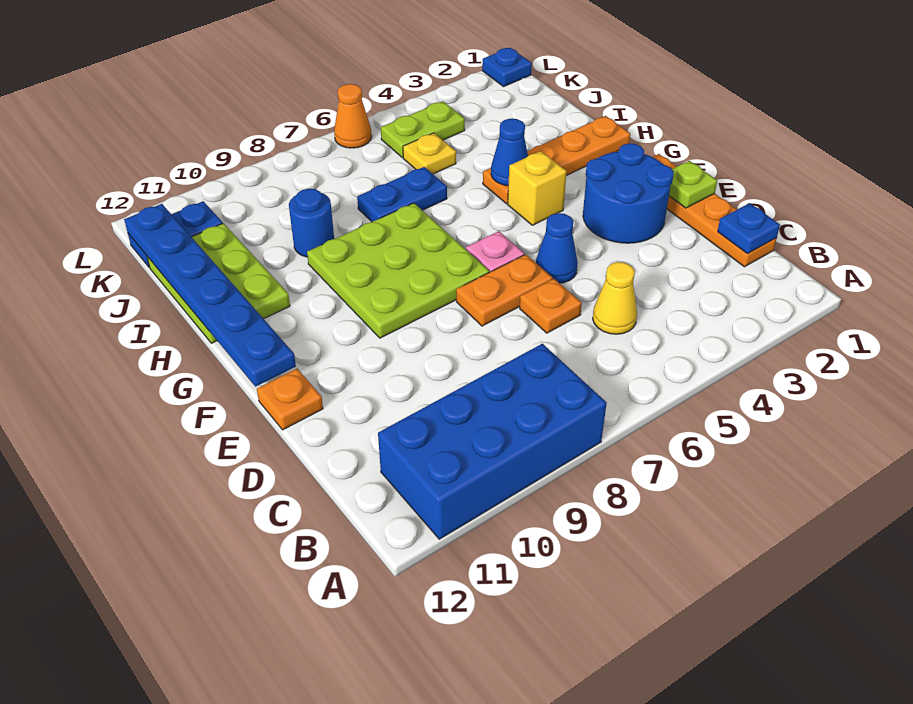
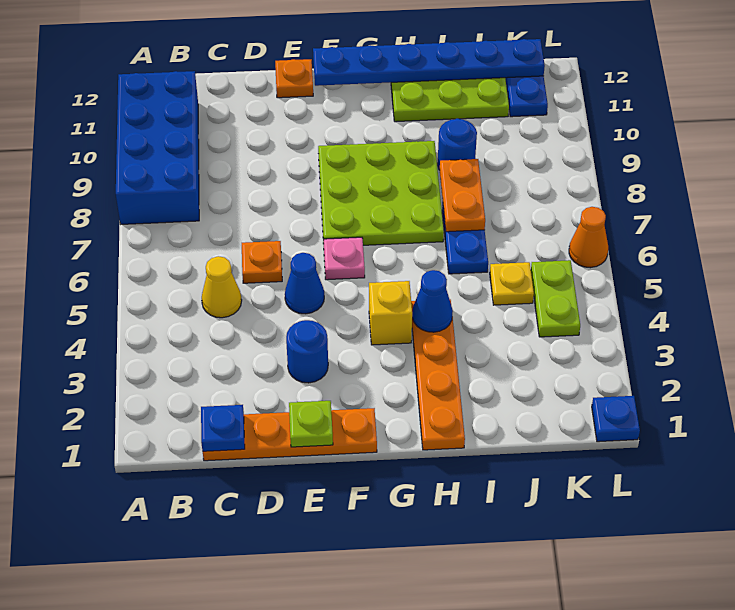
blue round brick E2:F3 level 1 -> blue round brick E3 level 1
orange plate E6:E7 level 1 -> orange plate I7:I8 level 2

